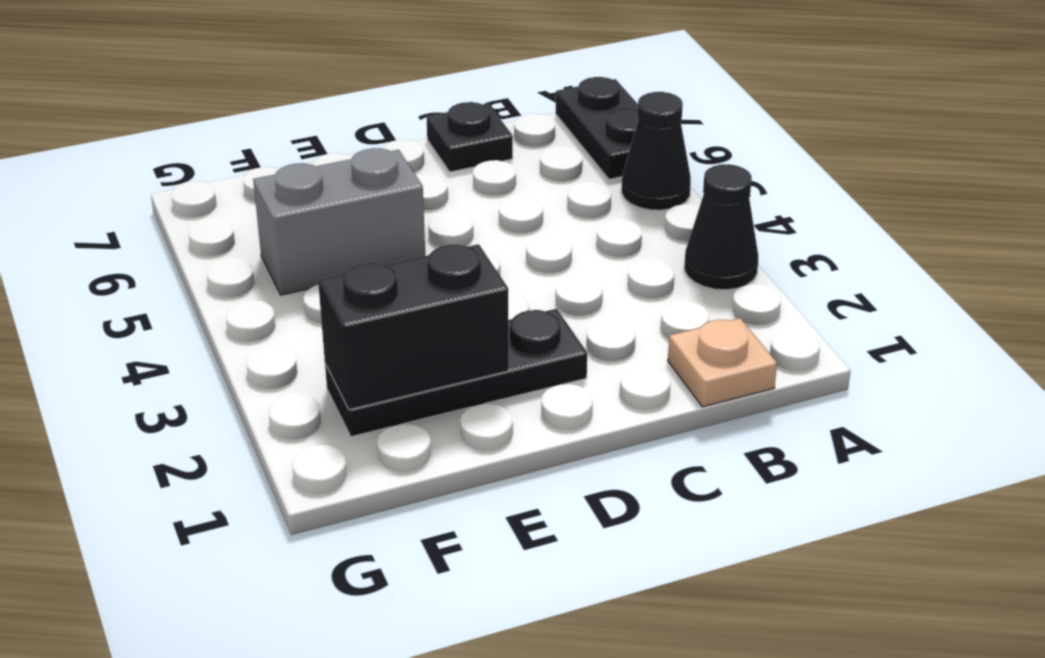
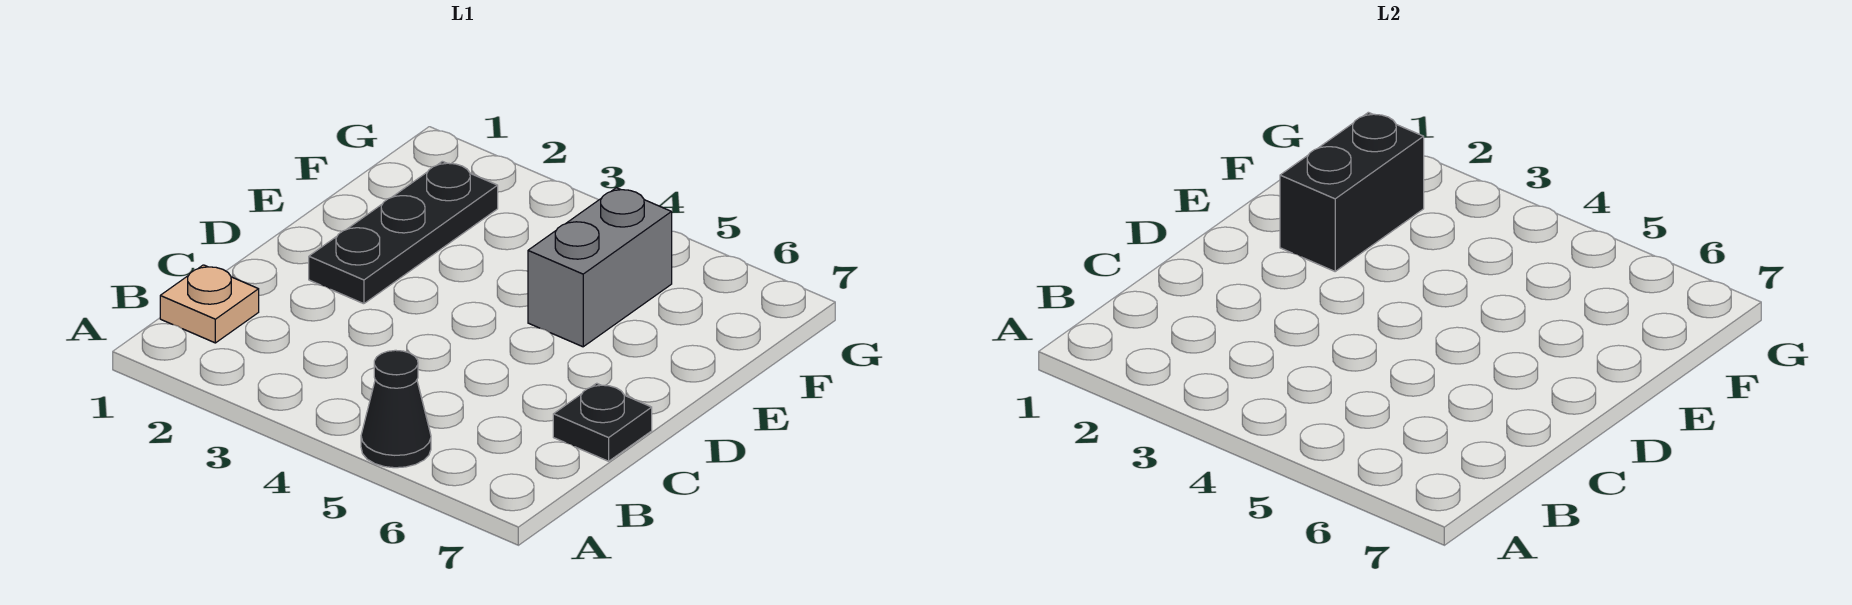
black cone A3 level 1 -> none
black plate A6:A7 level 1 -> none

